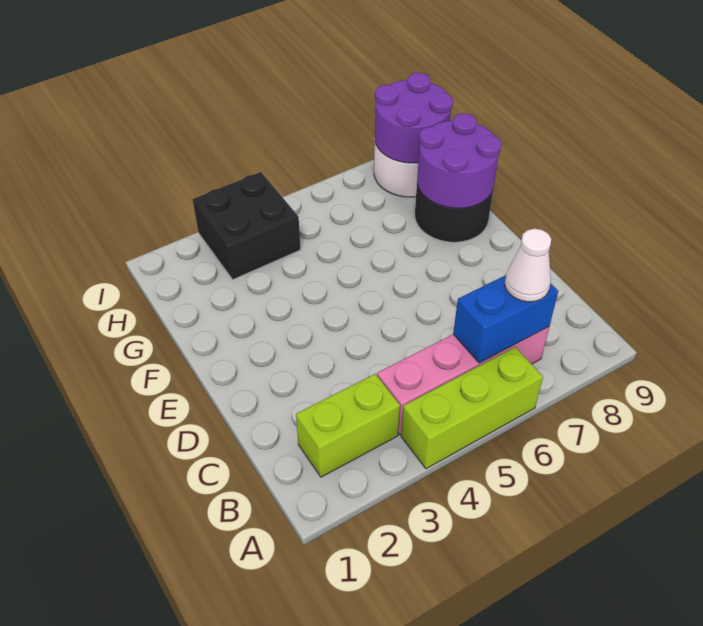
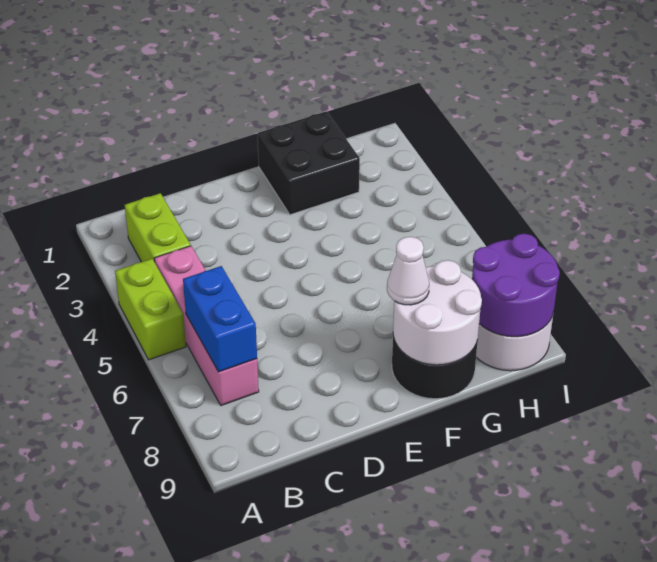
lime brick A4:A6 level 1 -> lime brick A4:A5 level 1
white cone B7 level 3 -> white cone F8 level 3
purple round brick F8:G9 level 2 -> white round brick F8:G9 level 2
black brick H3:I4 level 1 -> black brick F1:G2 level 1

